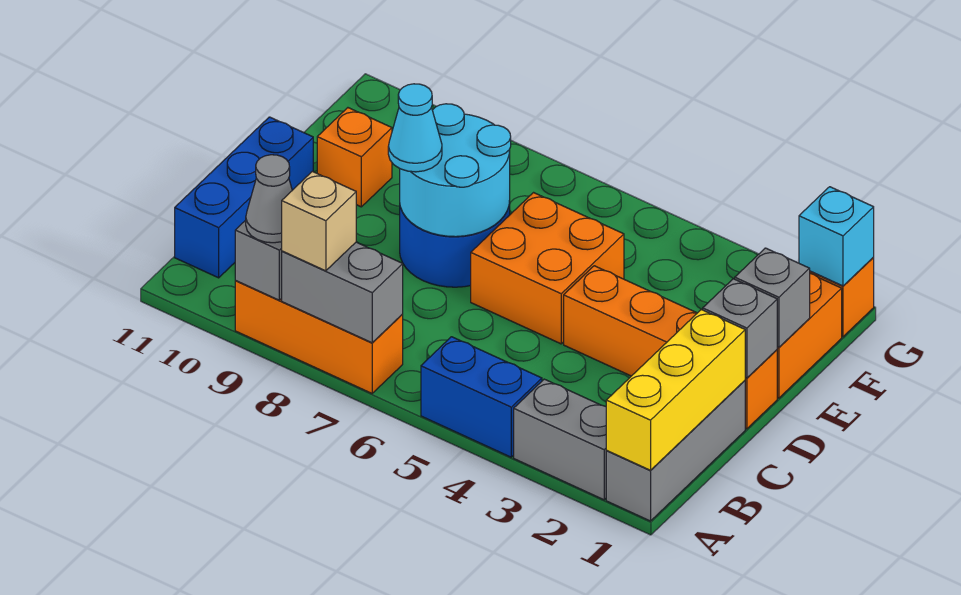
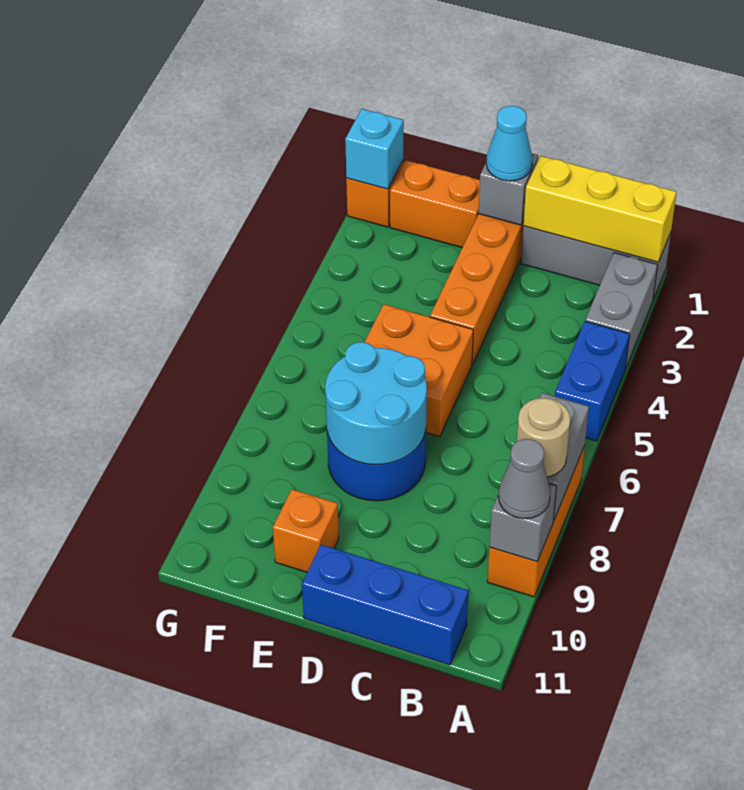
tan brick A8 level 3 -> tan round brick A8 level 3
cyan cone D8 level 3 -> cyan cone D1 level 3
grey brick E1 level 2 -> none

